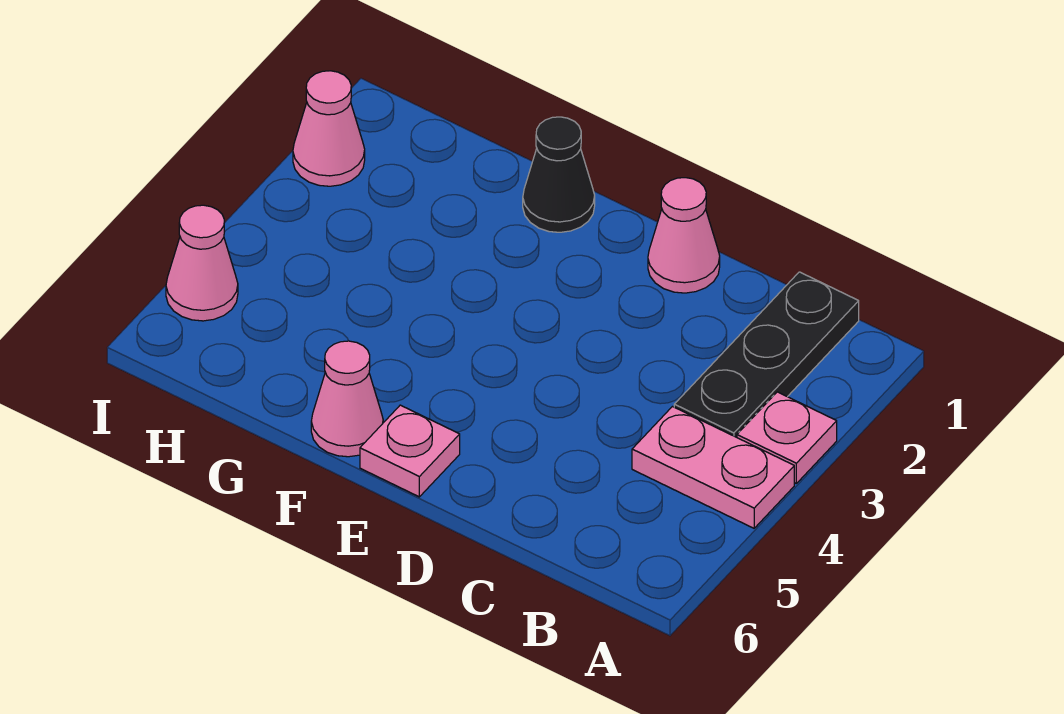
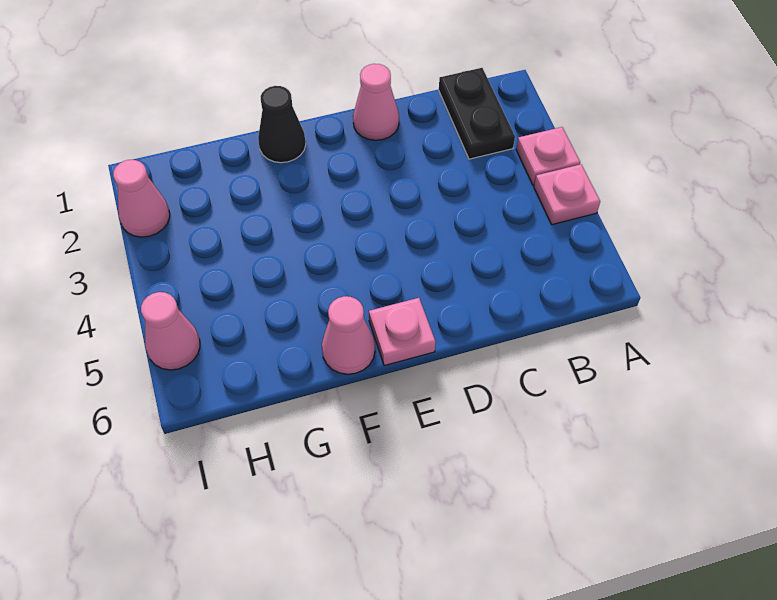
pink plate A4:B4 level 1 -> pink plate A4 level 1
black plate B1:B3 level 1 -> black plate B1:B2 level 1

